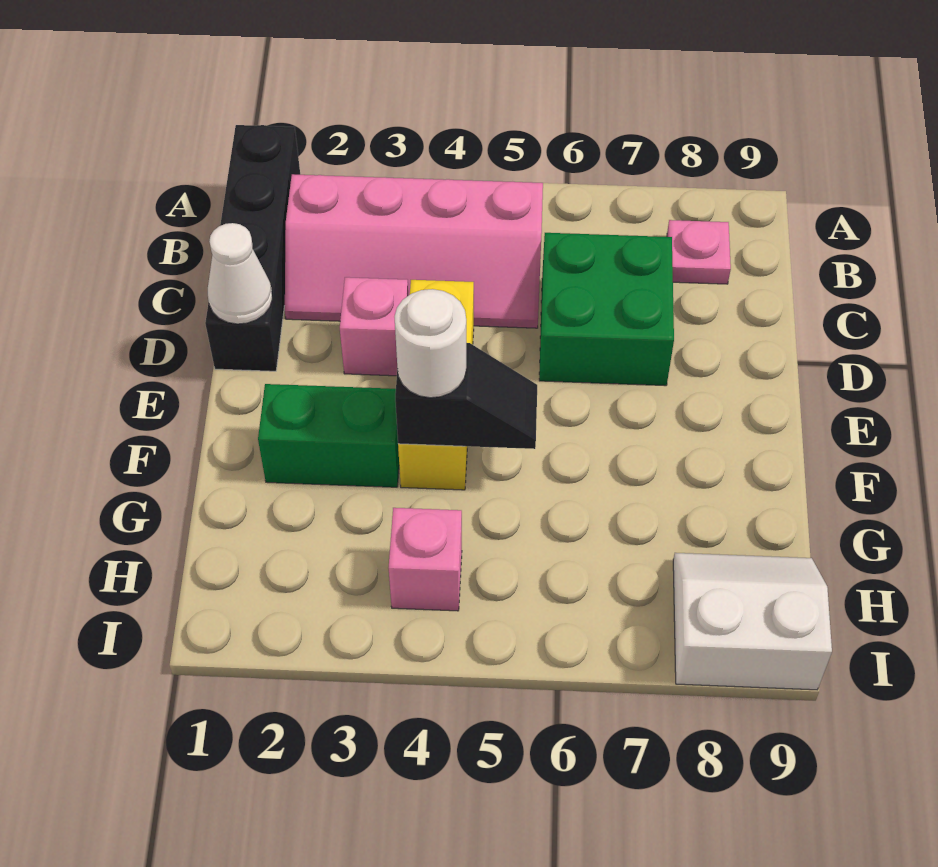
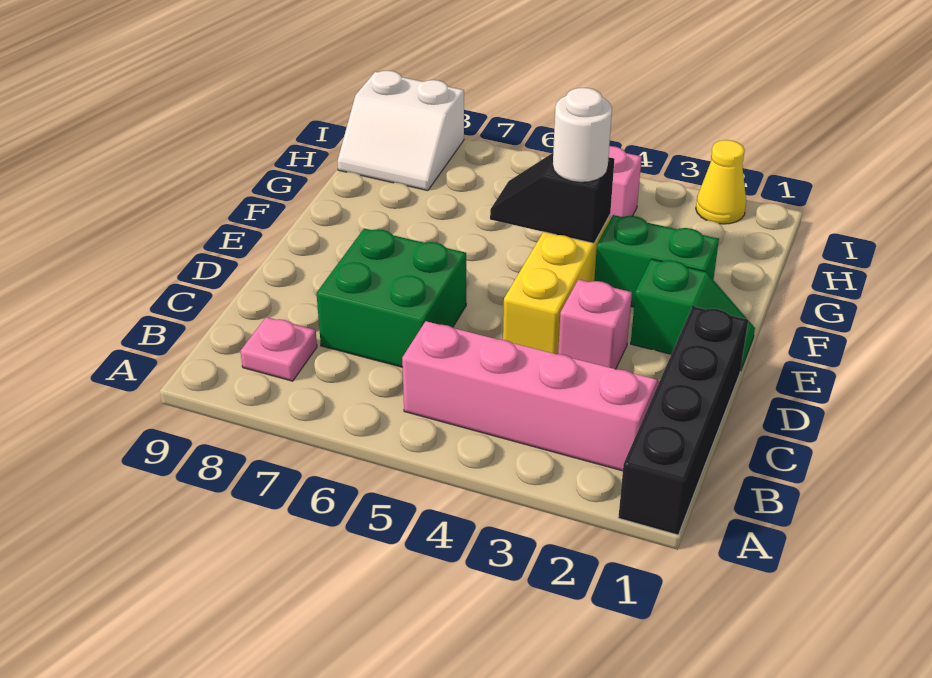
white cone D1 level 2 -> none
none -> green slope E1:E2 level 1 top 2
none -> yellow cone I2 level 1

